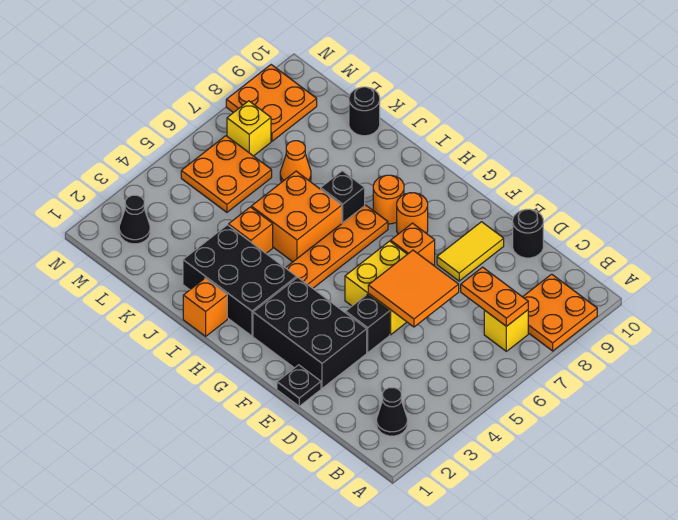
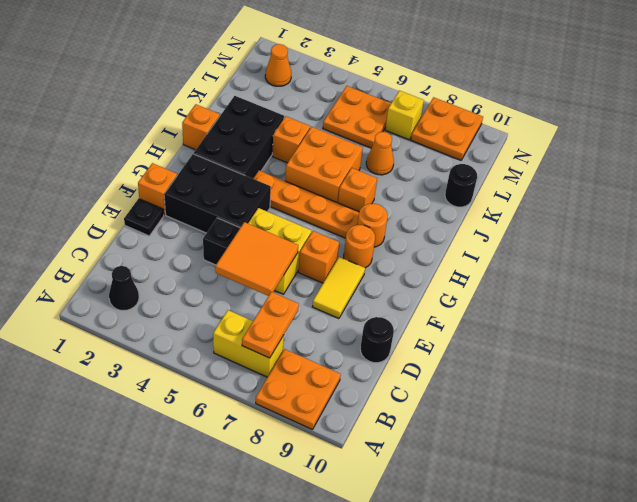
yellow brick B7 level 1 -> yellow brick B6:B7 level 1
black brick E2:G3 level 1 -> black brick F2:G4 level 1
yellow tile E8:E9 level 1 -> yellow tile E8:F8 level 1
none -> orange brick F1 level 1
black brick I7 level 1 -> orange brick I7 level 1
black cone M2 level 1 -> orange cone M2 level 1

